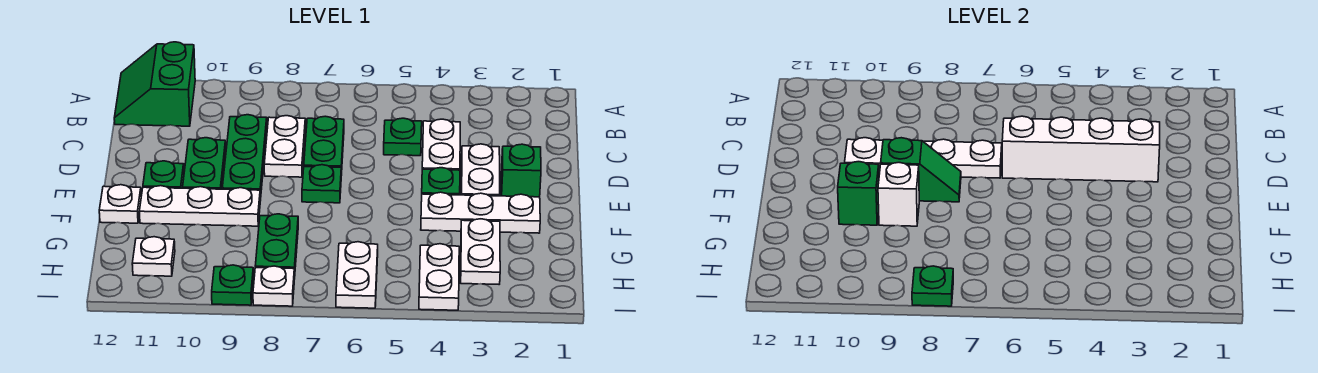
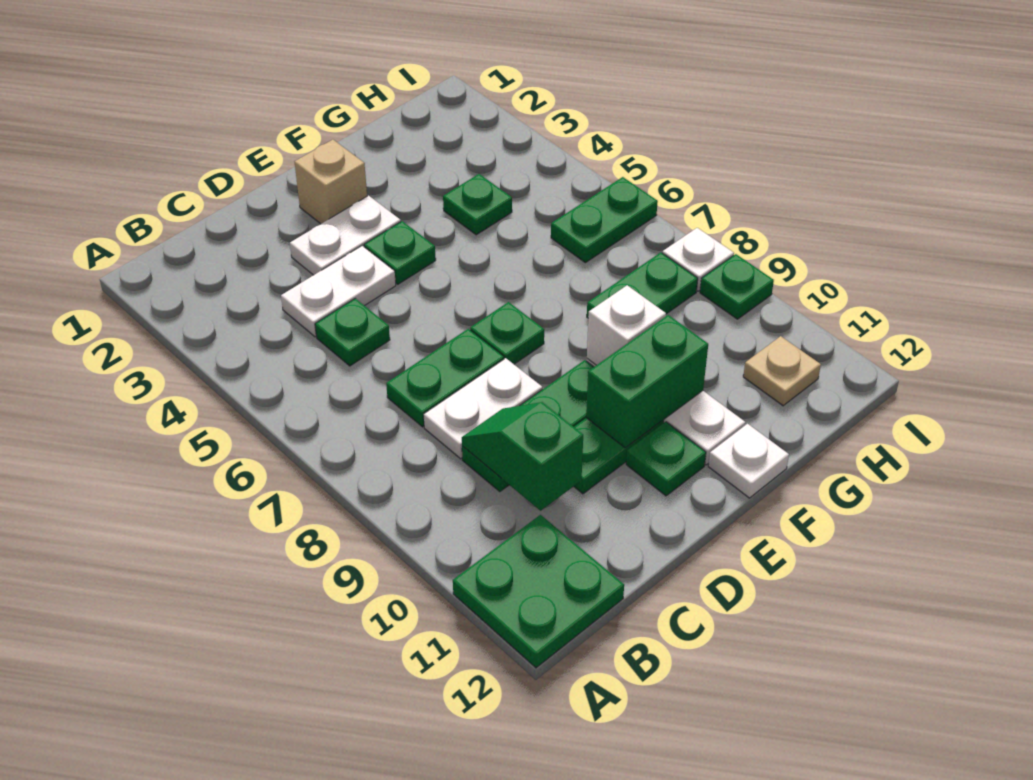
green slope A11:B12 level 1 top 11 -> green plate A11:B12 level 1
white brick D3:D6 level 2 -> none
white plate D7:D10 level 2 -> none
green brick E2 level 1 -> tan brick E2 level 1
green slope E8:E9 level 2 top 9 -> green slope C9:C10 level 2 top 10
white plate F2:F4 level 1 -> none
green brick F10 level 2 -> green brick E10:F10 level 2
white plate G3:H3 level 1 -> none
white plate H4:I4 level 1 -> none
white plate H6:I6 level 1 -> green plate H6:I6 level 1
white plate H11 level 1 -> tan plate H11 level 1
green plate I8 level 2 -> green plate G4 level 1

